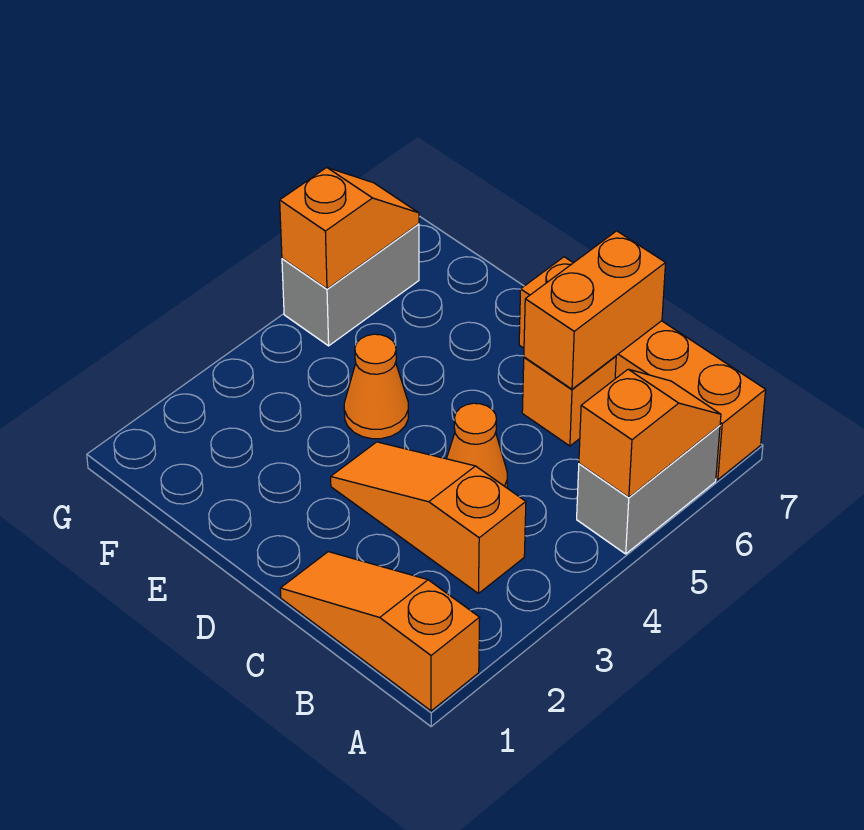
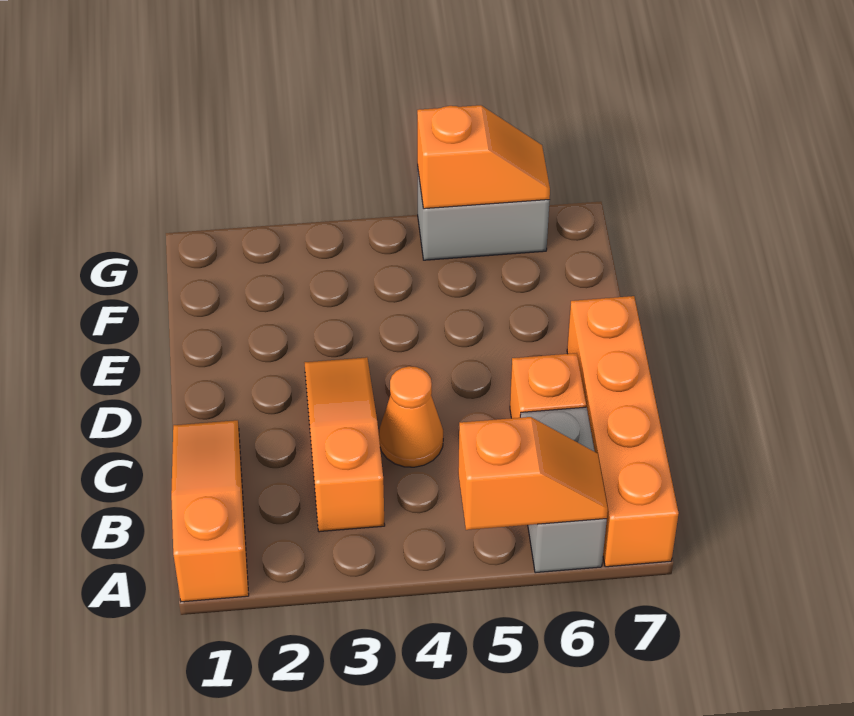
grey brick A5:A6 level 1 -> grey brick A6:B6 level 1
orange brick C6:C7 level 2 -> none
orange cone E4 level 1 -> none

